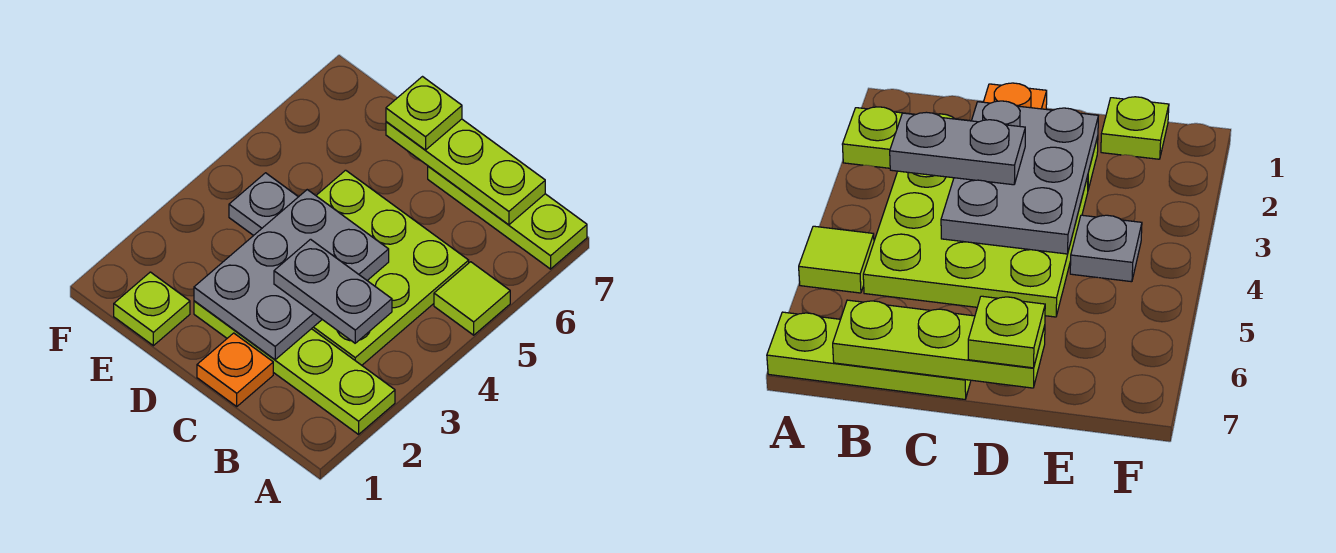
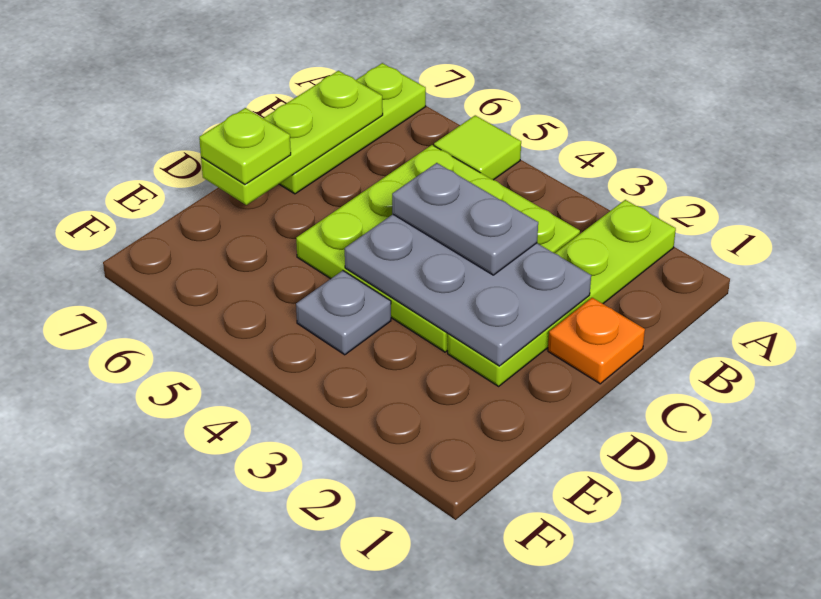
grey plate B3:C3 level 3 -> grey plate C3:C4 level 3
lime plate E1 level 1 -> none

